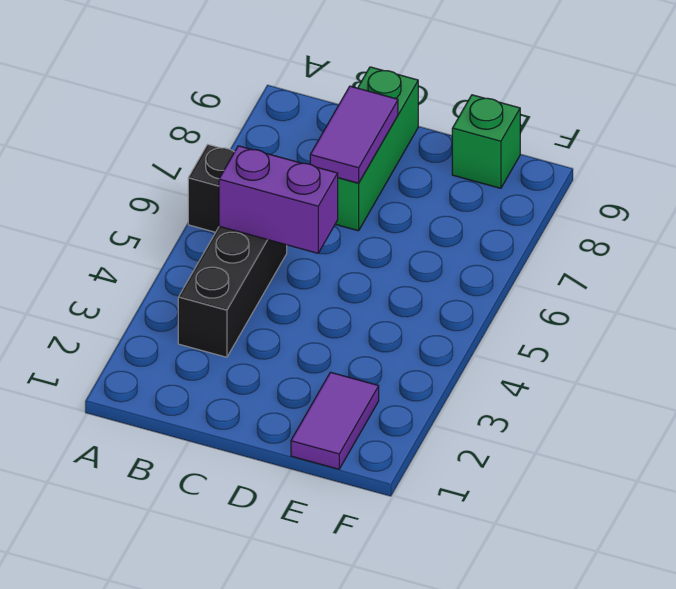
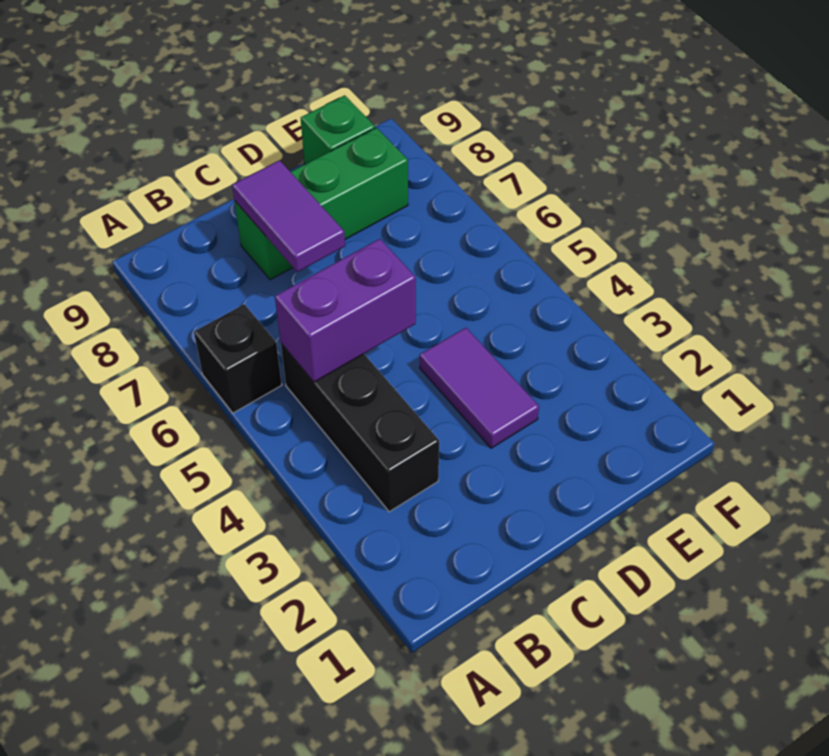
green brick C7:C9 level 1 -> green brick C8:E8 level 1
purple tile E1:E2 level 1 -> purple tile D3:D4 level 1

